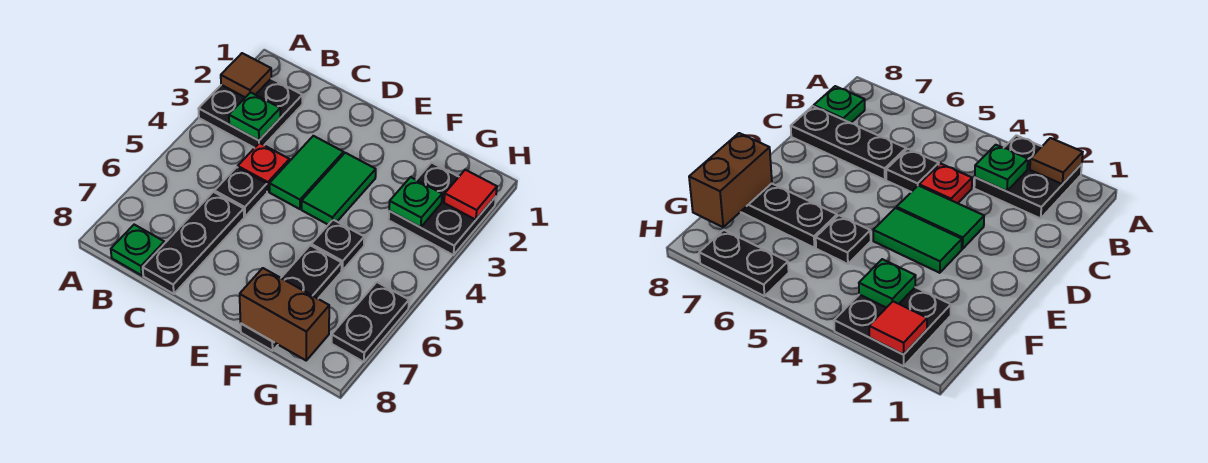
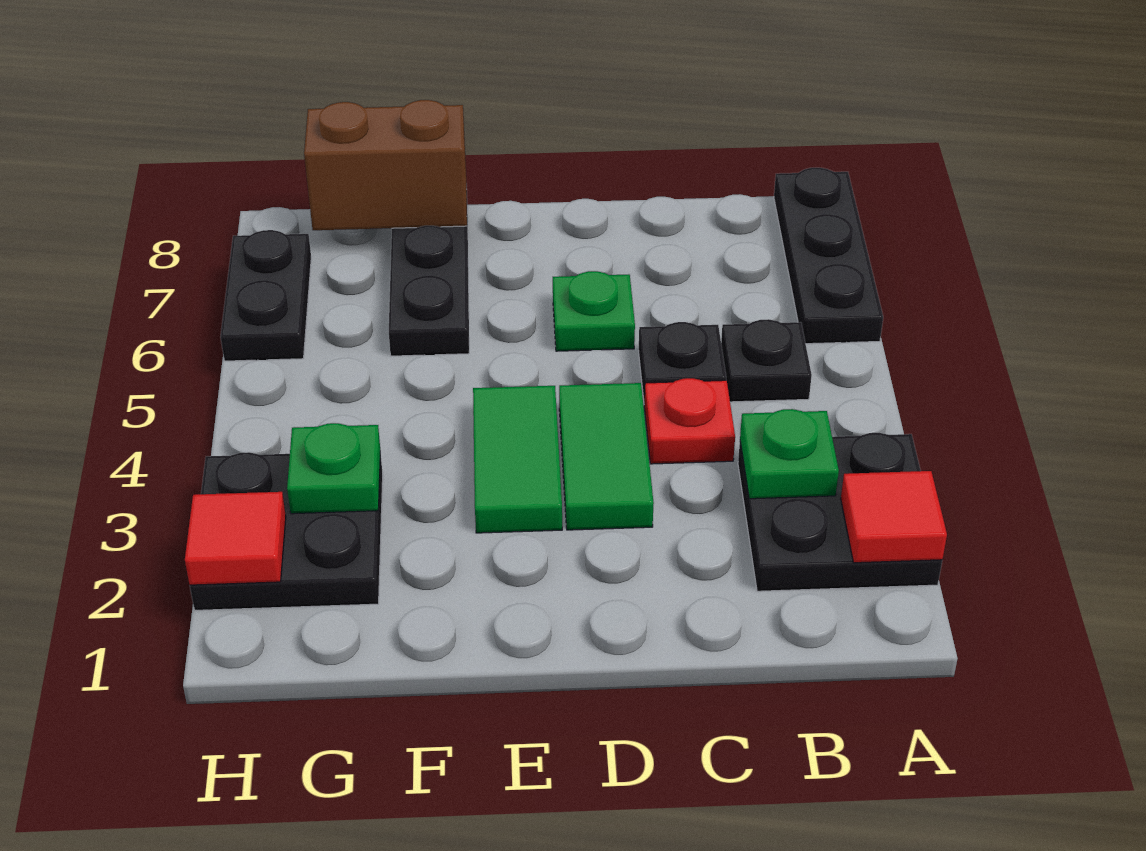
brown tile A2 level 2 -> red tile A2 level 2
green plate B8 level 1 -> green plate D6 level 1
black plate C6:C8 level 1 -> black plate A6:A8 level 1
black plate F5 level 1 -> black plate B5 level 1

